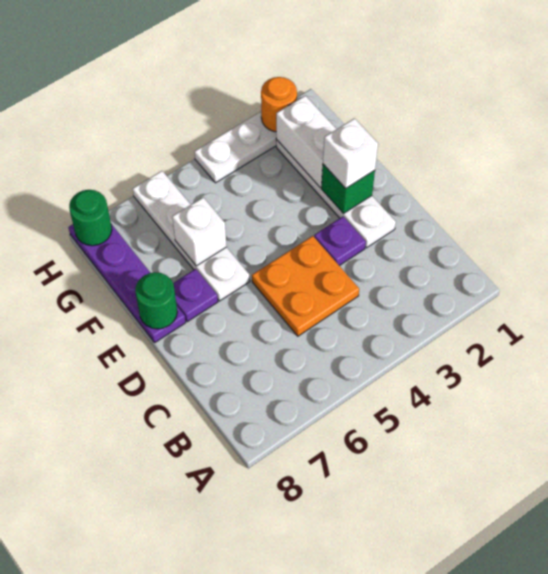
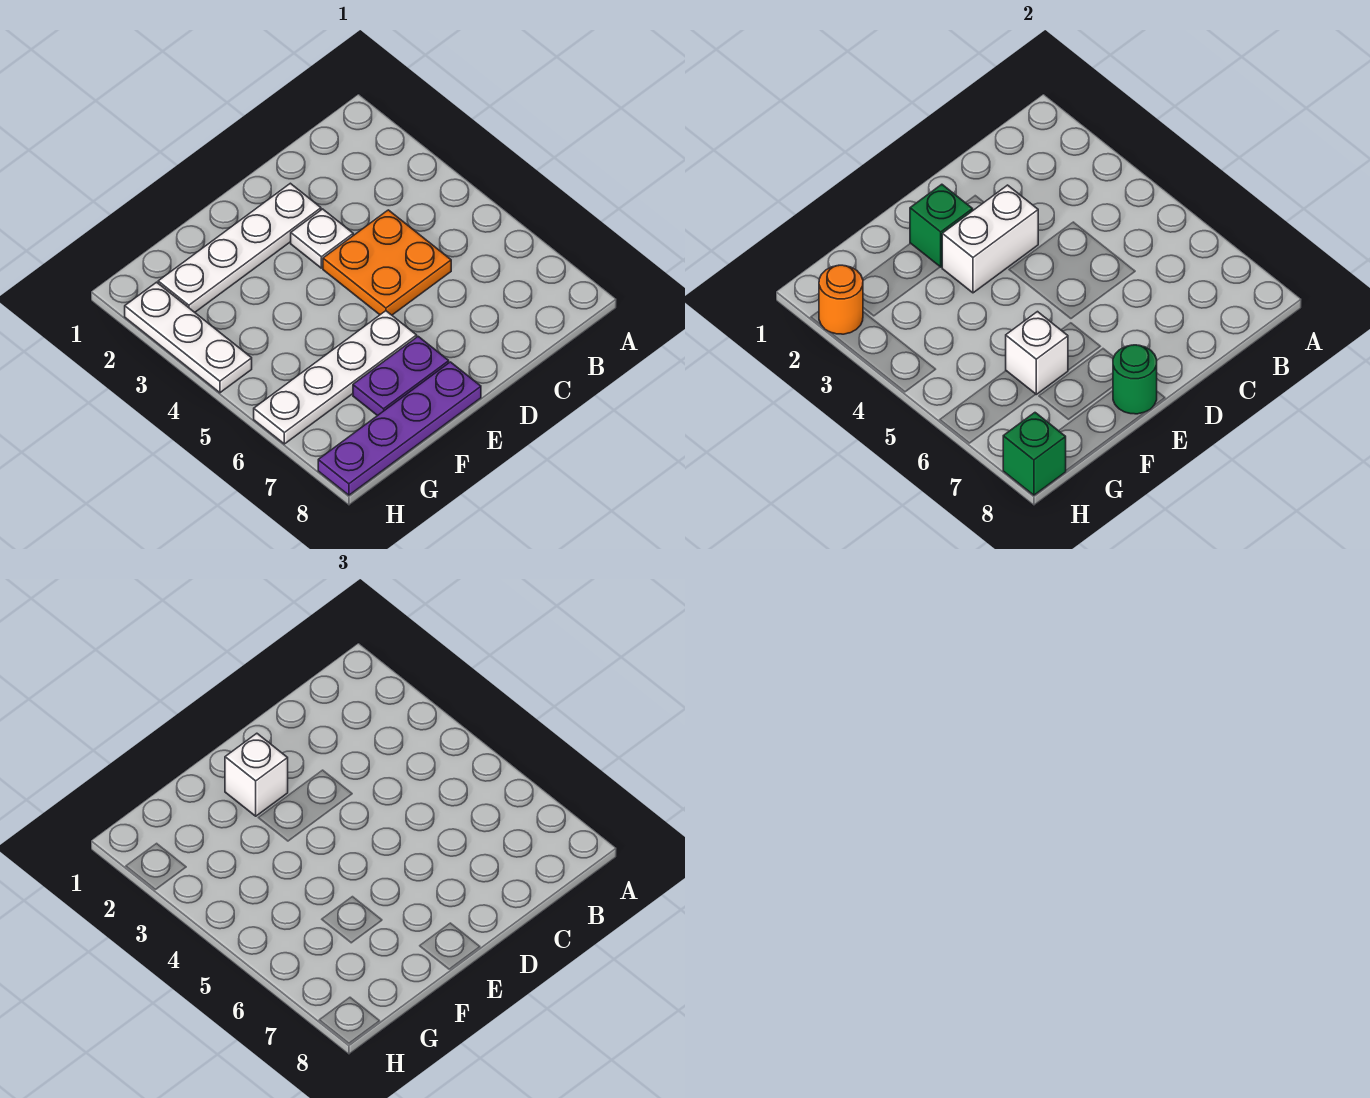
purple plate D3 level 1 -> white plate D3 level 1
purple plate E7 level 1 -> purple plate E7:F7 level 1
white brick F2:G2 level 2 -> white brick D3:E3 level 2
green round brick H8 level 2 -> green brick H8 level 2

